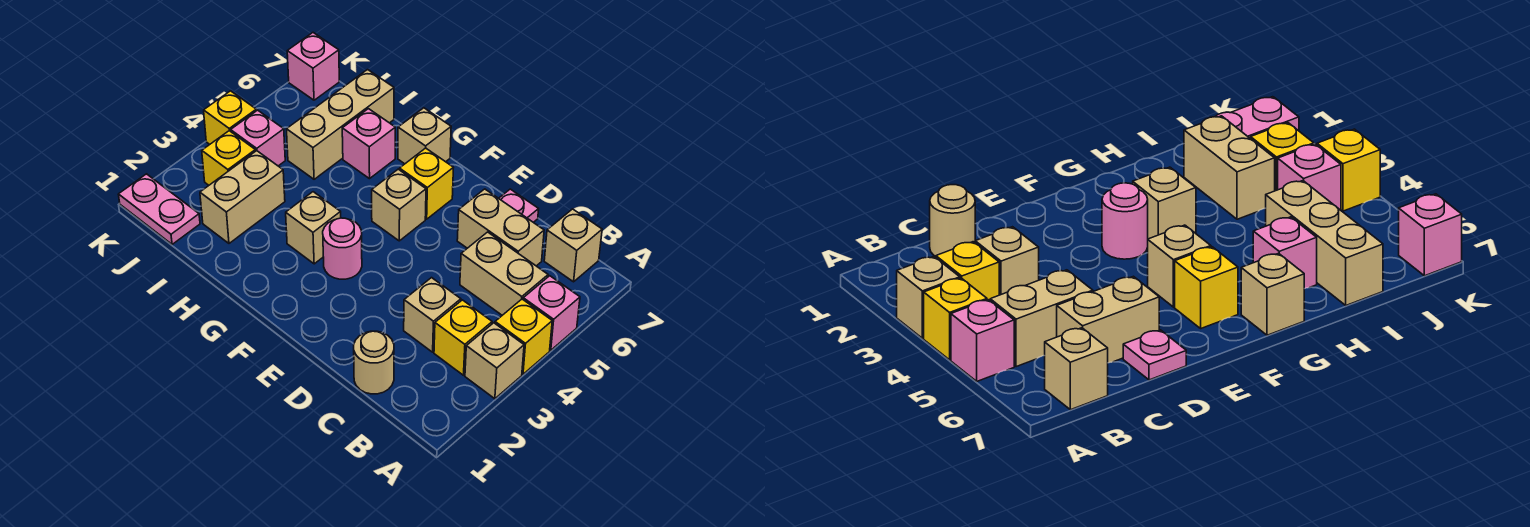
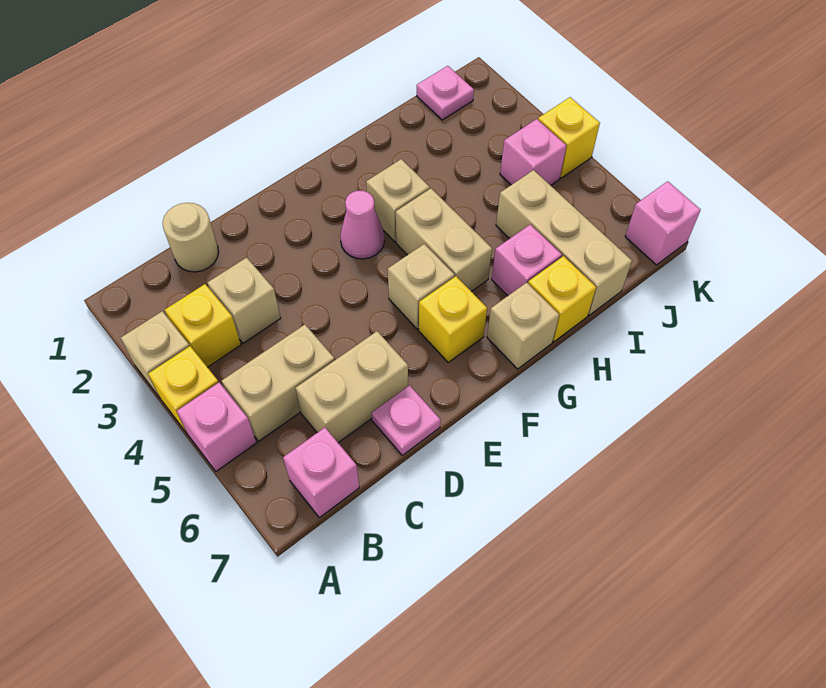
tan brick B7 level 1 -> pink brick B7 level 1
pink round brick F3 level 1 -> pink cone F3 level 1
tan brick I2:I3 level 1 -> tan brick G4:G5 level 1
pink plate J1:K1 level 1 -> pink plate J1 level 1
yellow brick J3 level 1 -> yellow brick H7 level 1

